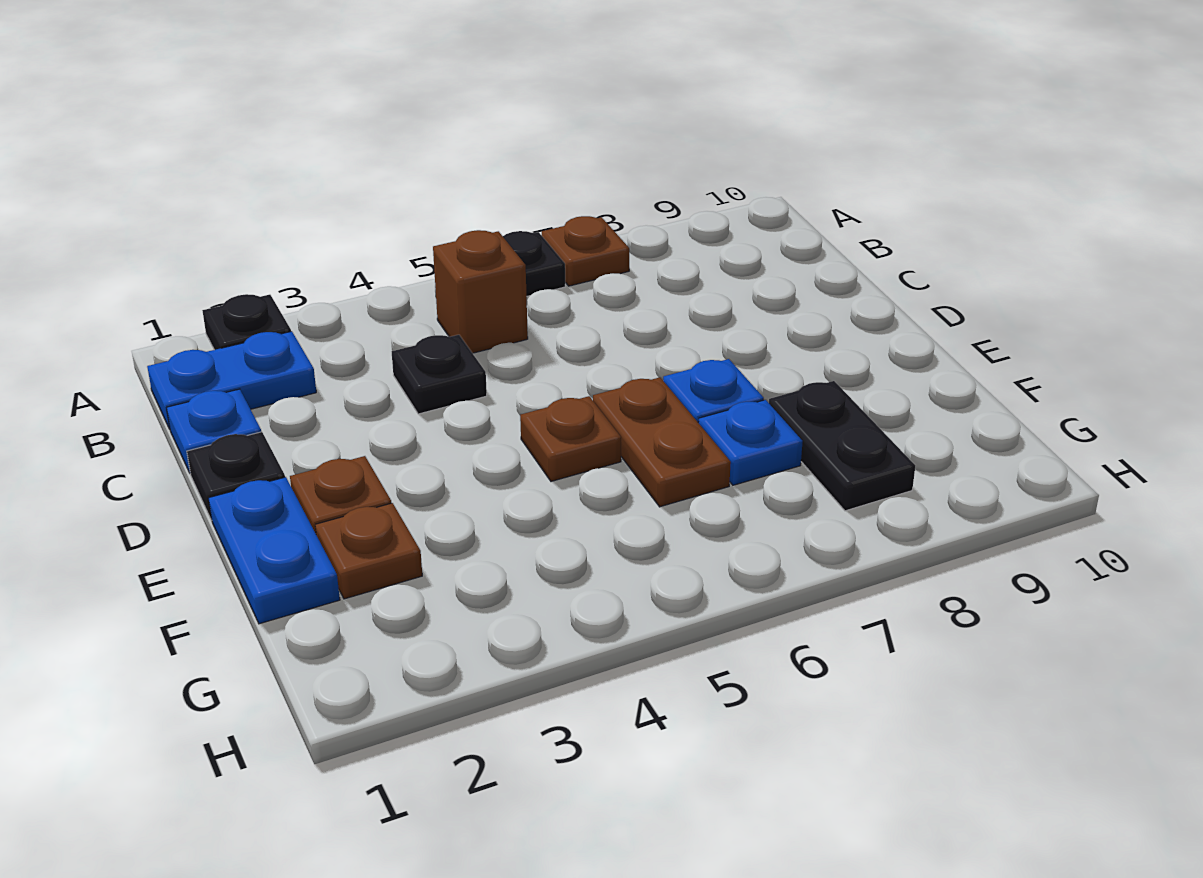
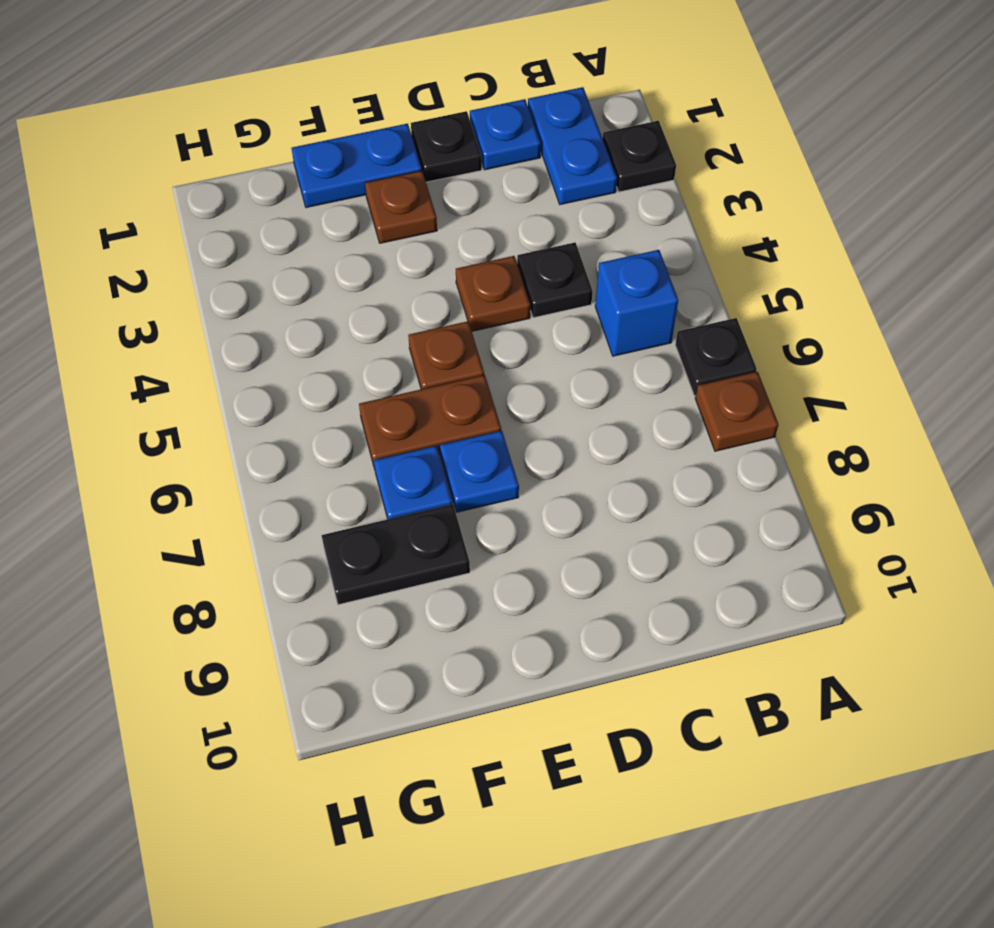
brown brick B5 level 1 -> blue brick B5 level 1
brown plate F2 level 1 -> brown plate D4 level 1

